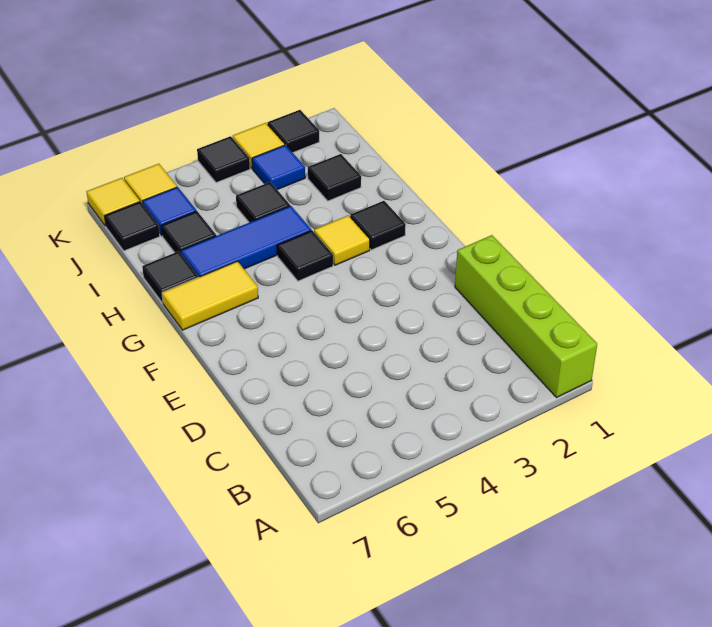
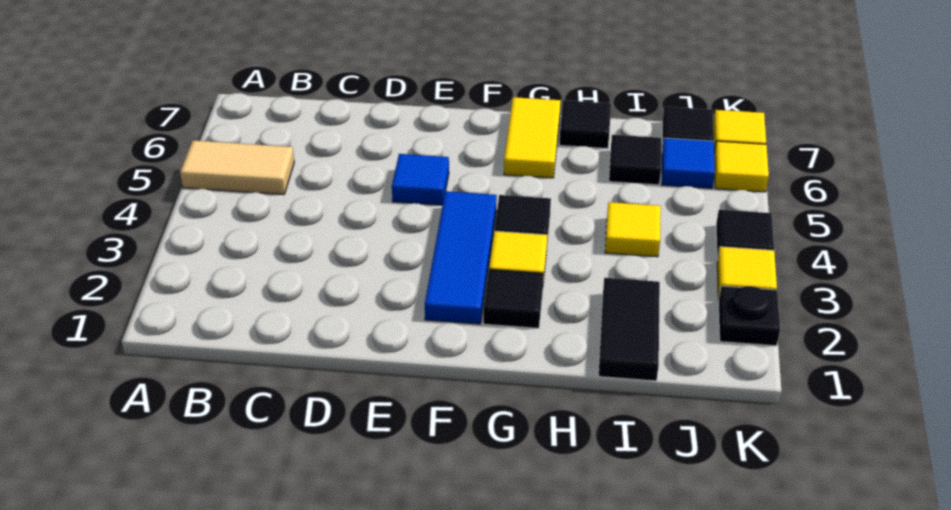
lime brick A1:D1 level 1 -> none
none -> tan tile A5:B5 level 1
blue tile H4:H6 level 1 -> blue tile F2:F4 level 1
black tile I2 level 1 -> black tile I1:I2 level 1
black tile I4 level 1 -> yellow tile I4 level 1
blue tile J3 level 1 -> blue tile E5 level 1
black tile K2 level 1 -> black plate K2 level 1

